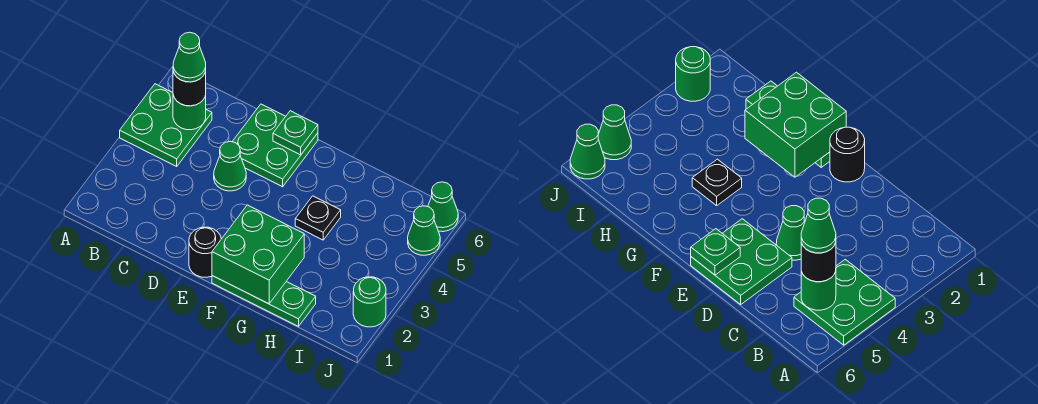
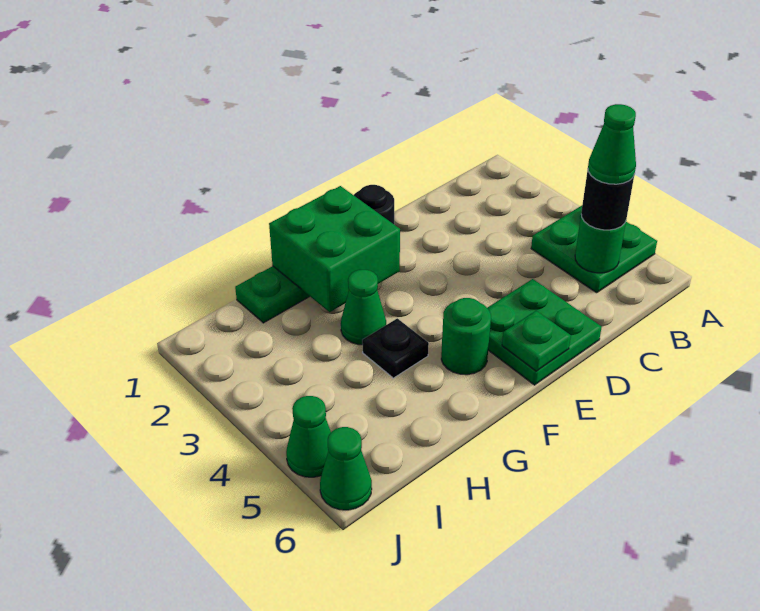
green cone D4 level 1 -> green cone G3 level 1
green round brick J2 level 1 -> green round brick F5 level 1

